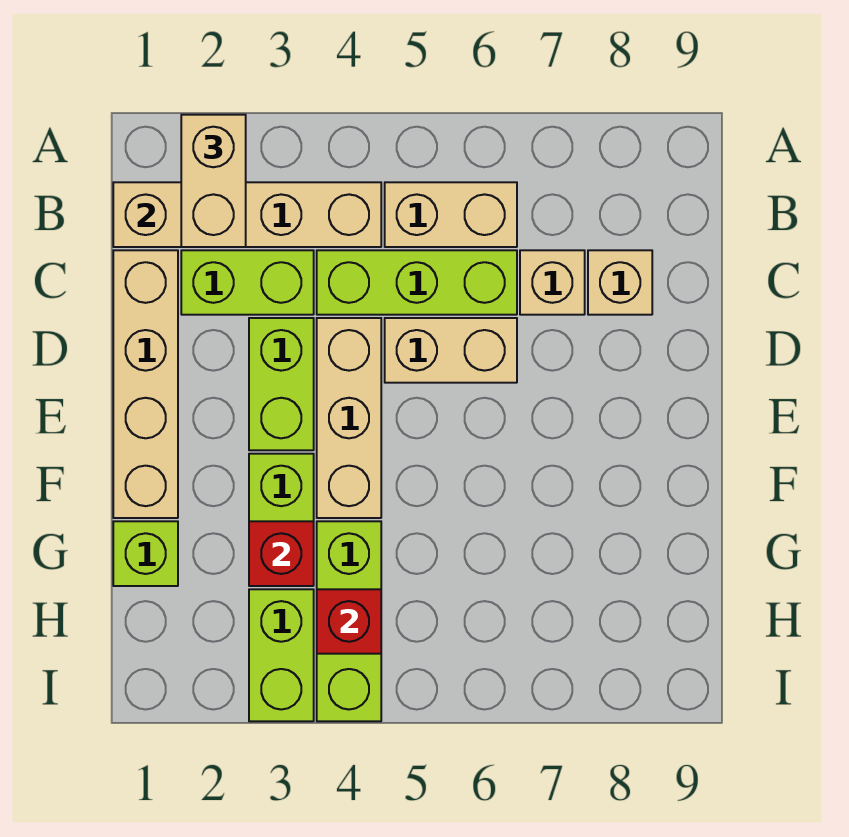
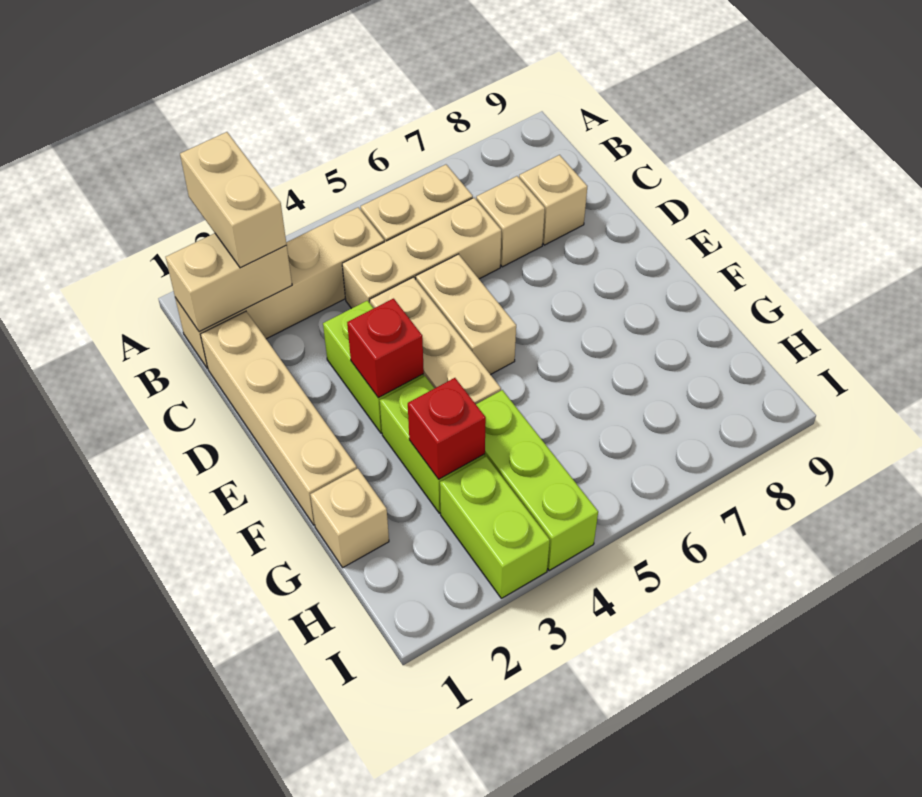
lime brick C2:C3 level 1 -> none
lime brick C4:C6 level 1 -> tan brick C4:C6 level 1
tan brick D5:D6 level 1 -> tan brick D5:E5 level 1
lime brick G1 level 1 -> tan brick G1 level 1
red brick H4 level 2 -> red brick E3 level 2

